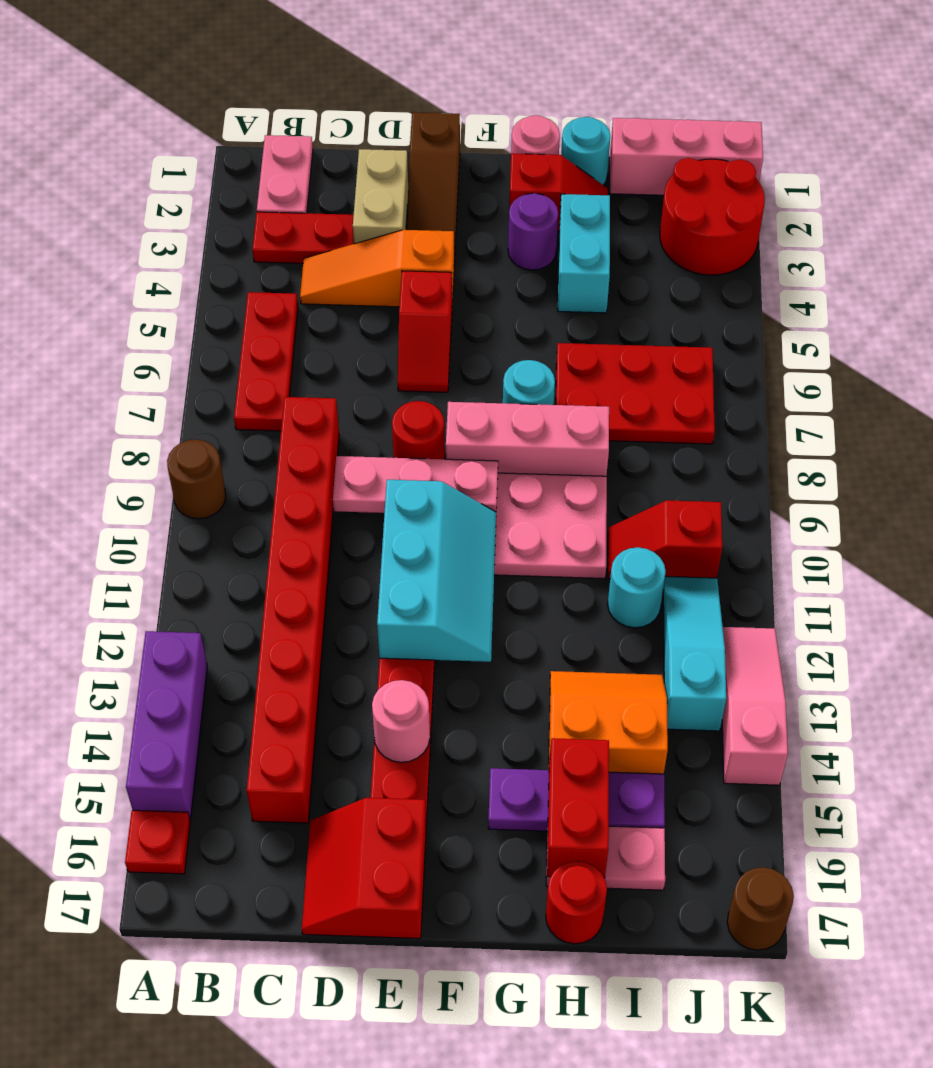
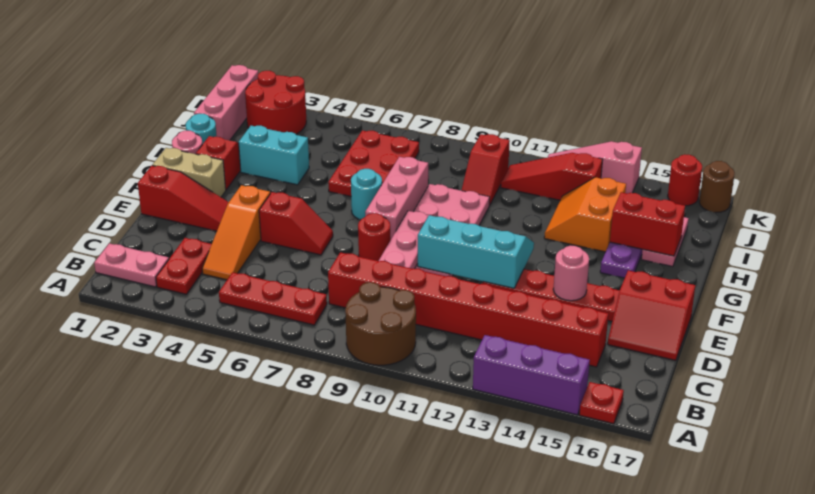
brown round brick A9 level 1 -> brown round brick A9:B10 level 1
tan brick D2:D3 level 1 -> tan brick F1:F2 level 1
brown slope E1:E3 level 1 top 1 -> red slope E1:E3 level 1 top 1
purple round brick G3 level 1 -> none
red round brick H17 level 1 -> red round brick K16 level 1
cyan round brick I11 level 1 -> none
cyan slope J11:J13 level 1 top 13 -> red slope J11:J13 level 1 top 13

